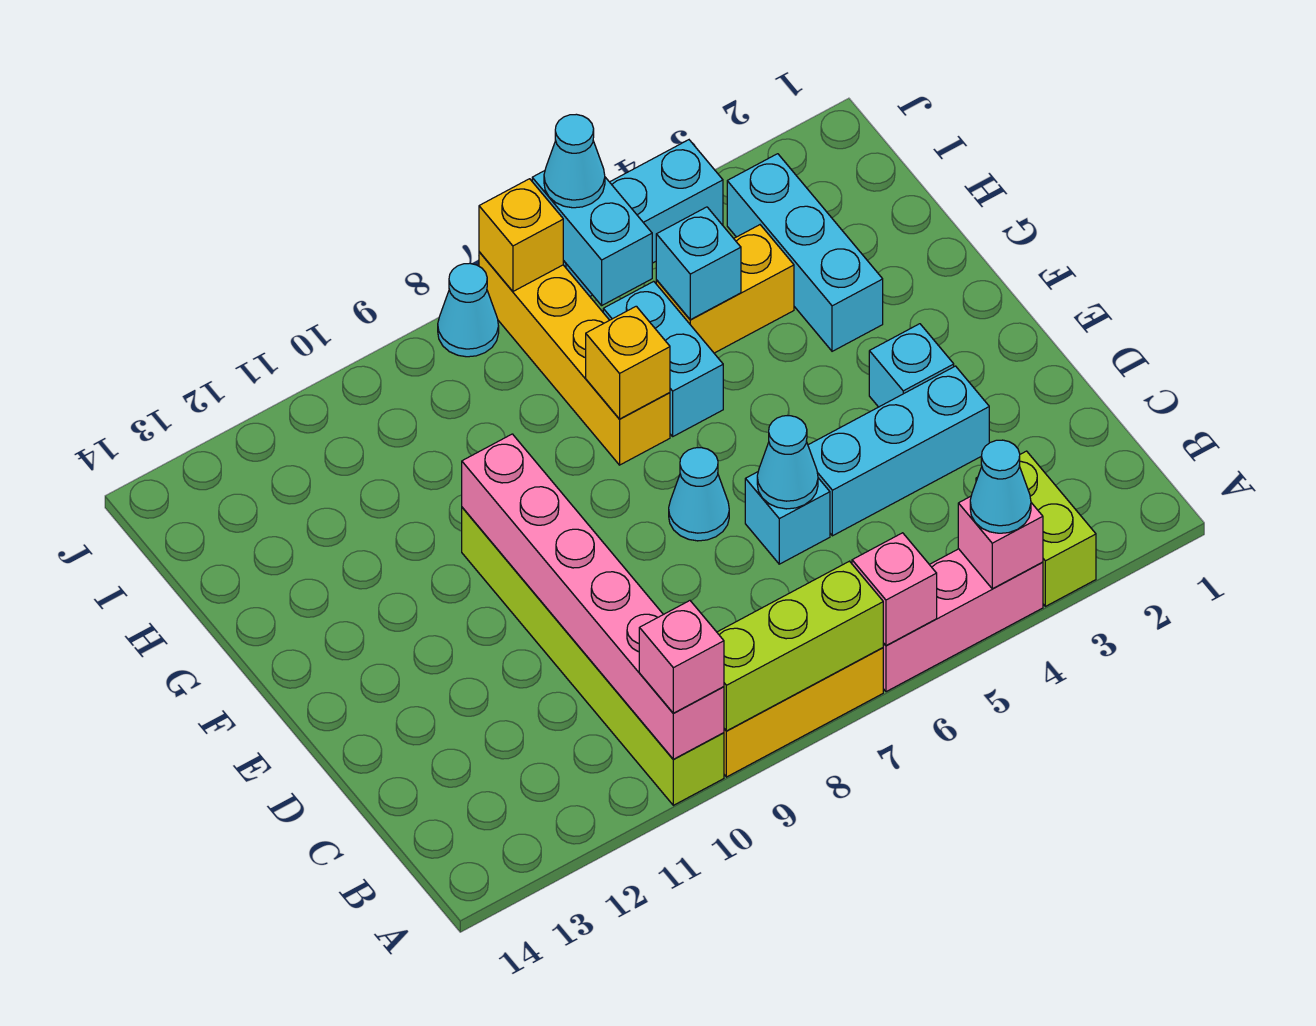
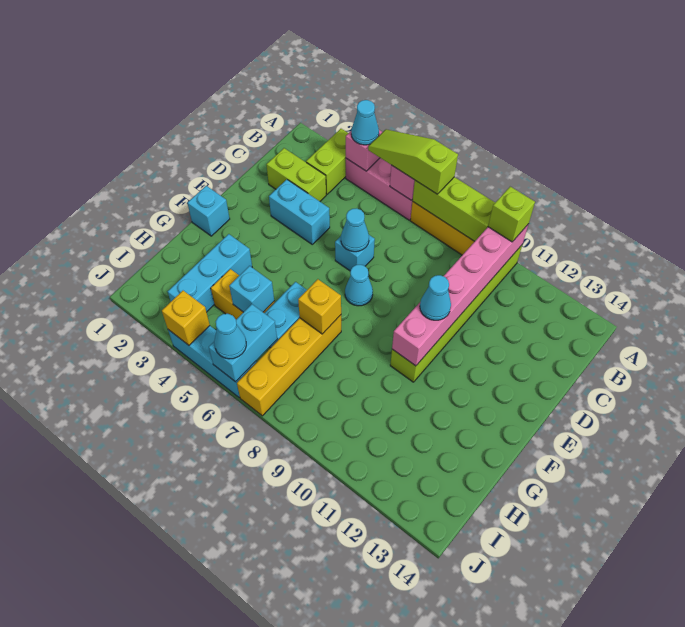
none -> lime slope A5:A7 level 3 top 7
pink brick A10 level 3 -> lime brick A10 level 3
none -> lime brick C2:C3 level 1
cyan brick D3:D5 level 1 -> cyan brick D3:D4 level 1
cyan brick E3 level 1 -> cyan brick F1 level 1
yellow brick J7 level 2 -> yellow brick J4 level 2
cyan cone J8 level 1 -> cyan cone E10 level 3

